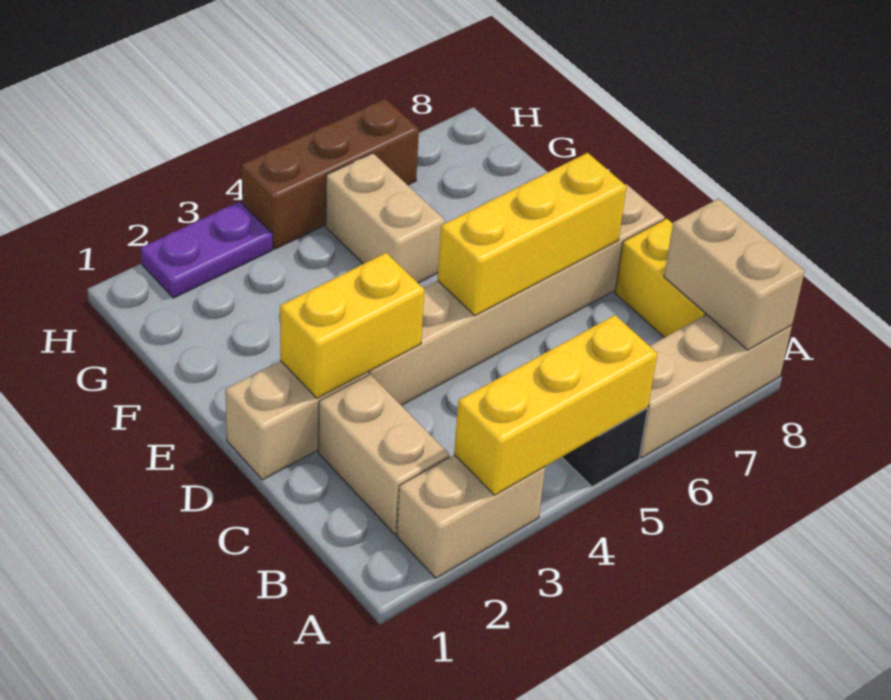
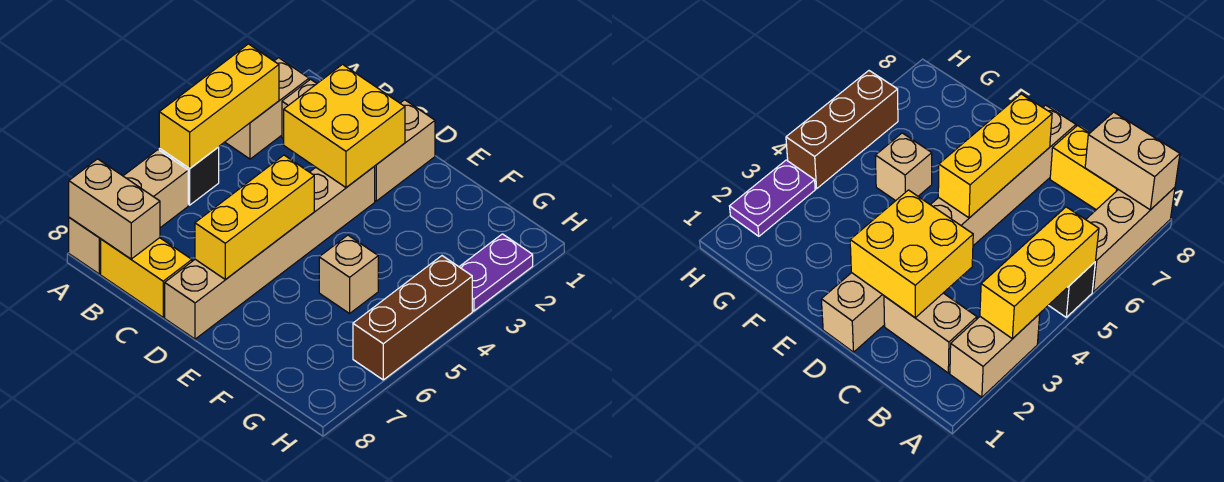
yellow brick D2:D3 level 2 -> yellow brick C2:D3 level 2
tan brick F5:G5 level 1 -> tan brick F5 level 1

